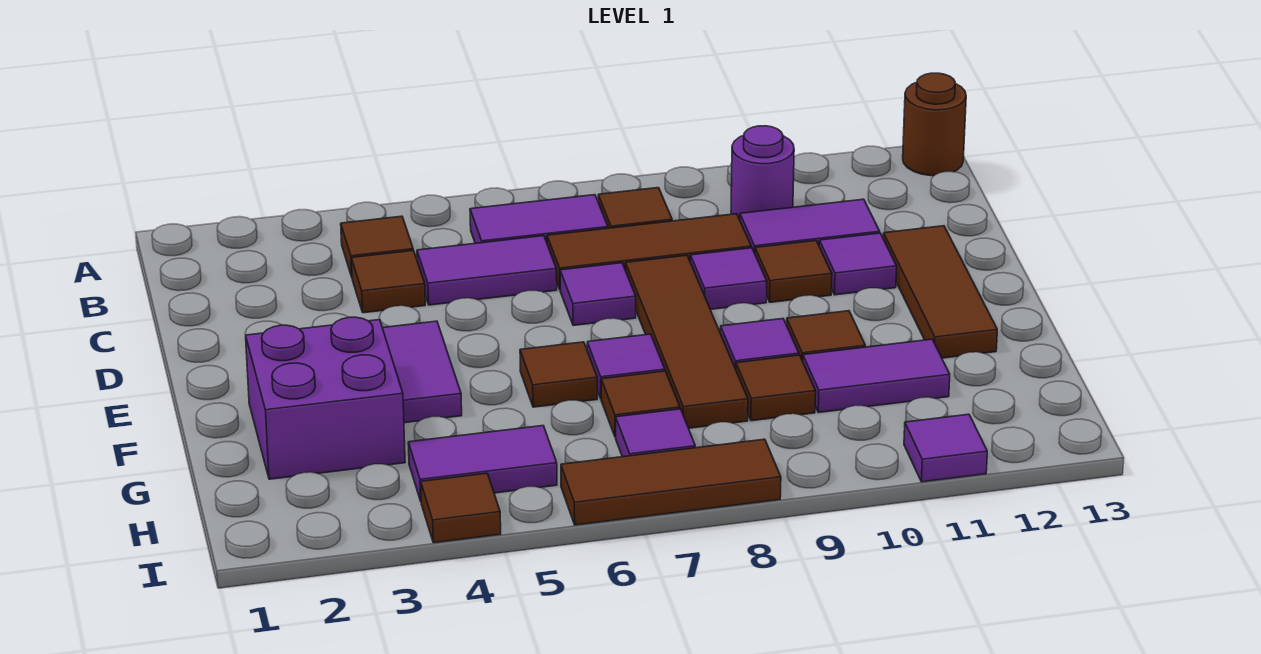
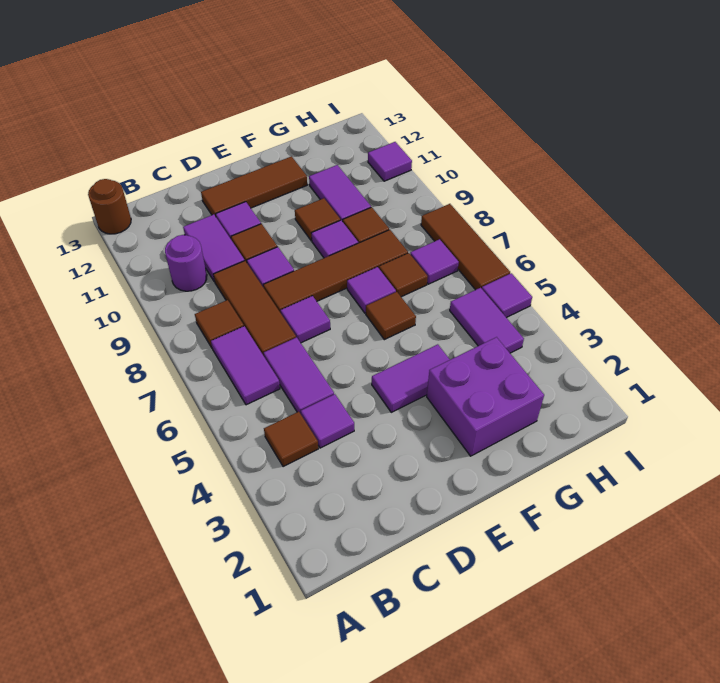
brown tile C4 level 1 -> purple tile C4 level 1
brown tile I4 level 1 -> none
none -> purple tile I5 level 1

